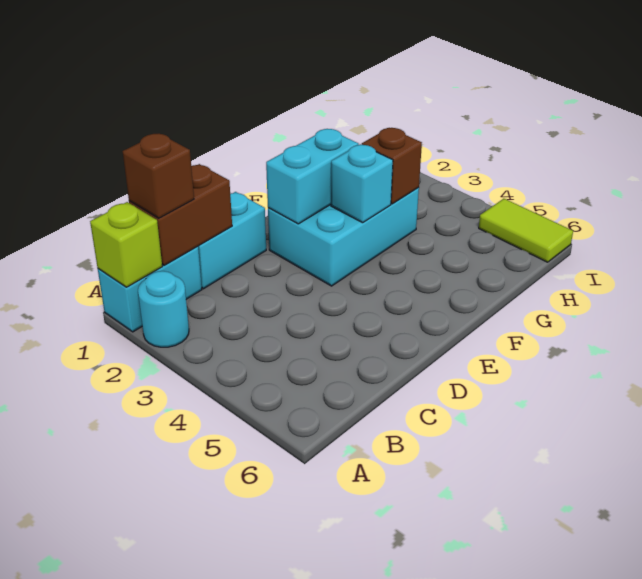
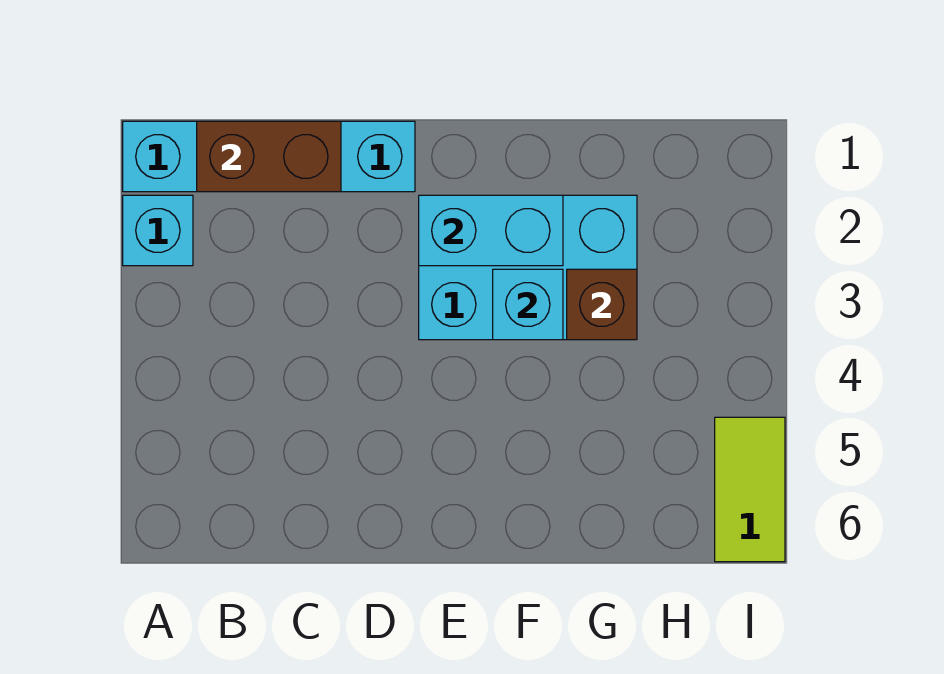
lime brick A1 level 2 -> none
cyan round brick A2 level 1 -> cyan brick A2 level 1
brown brick B1 level 3 -> none

